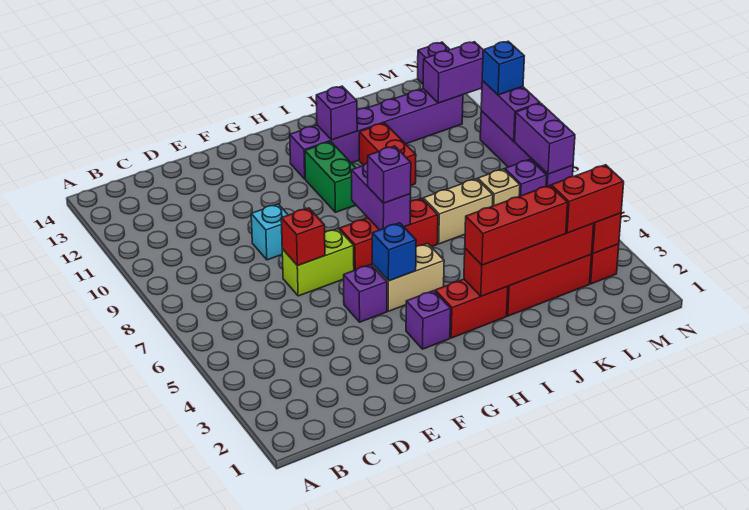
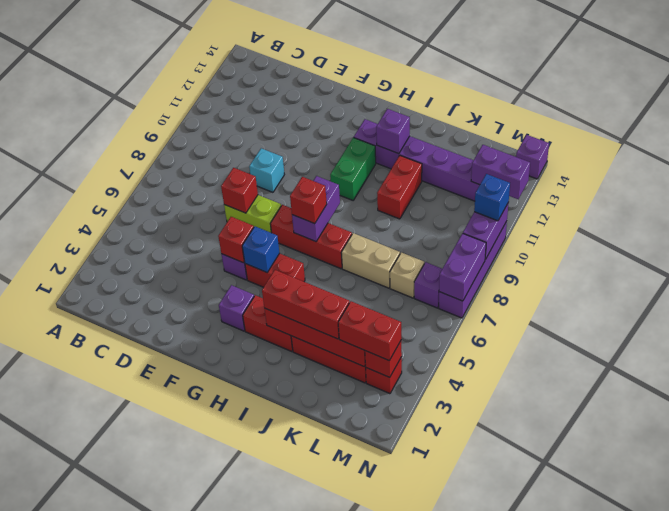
none -> red brick F5 level 2
tan brick G5:H5 level 1 -> red brick G5:H5 level 1
purple brick H7 level 3 -> red brick H7 level 3

